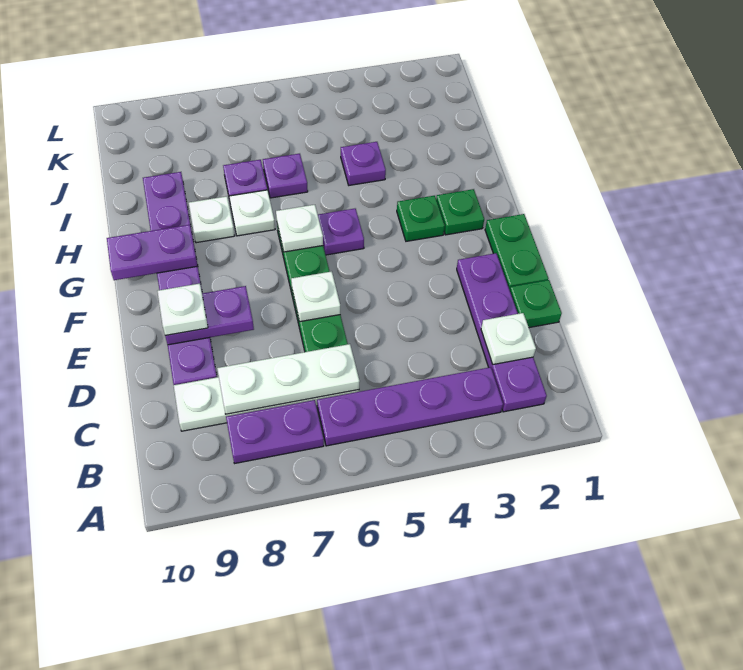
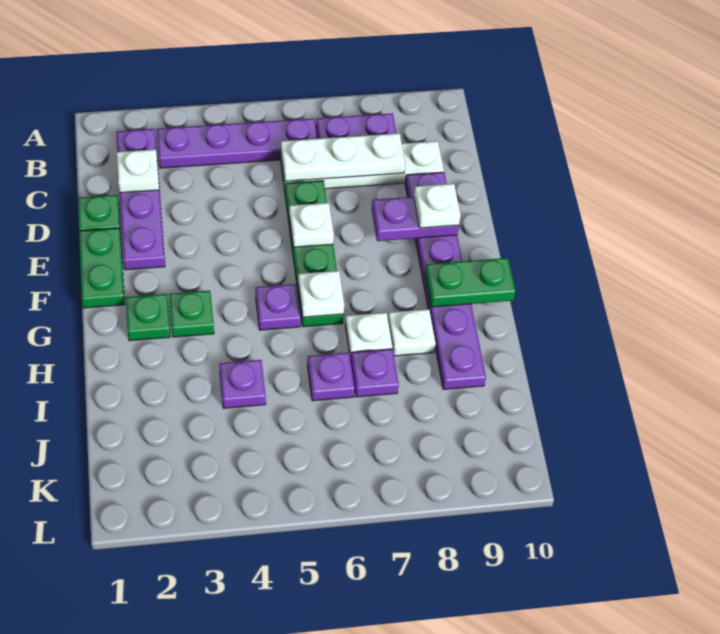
purple plate G9:G10 level 2 -> green plate G9:G10 level 2

